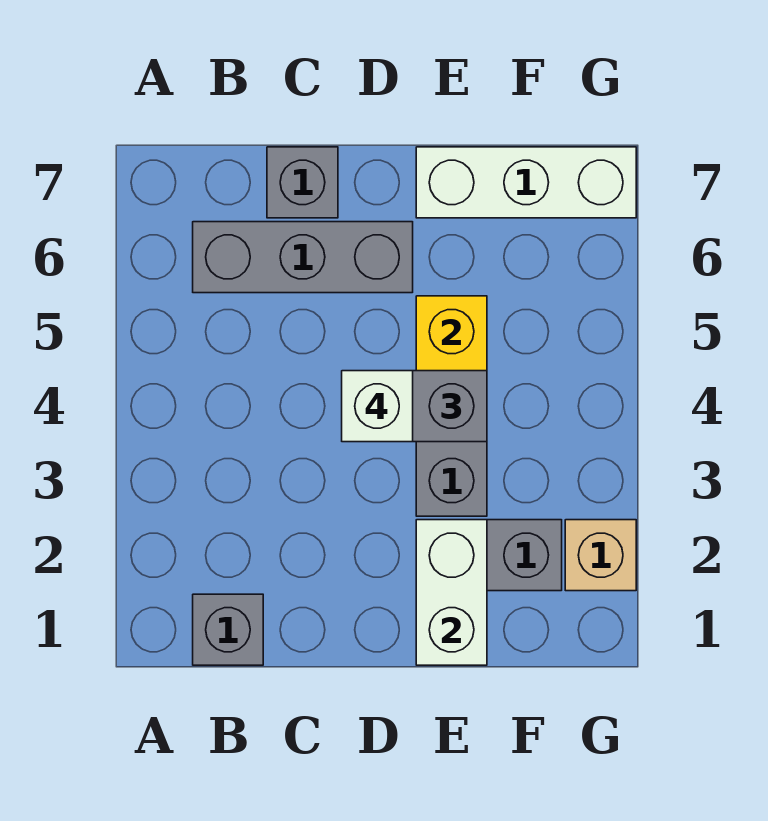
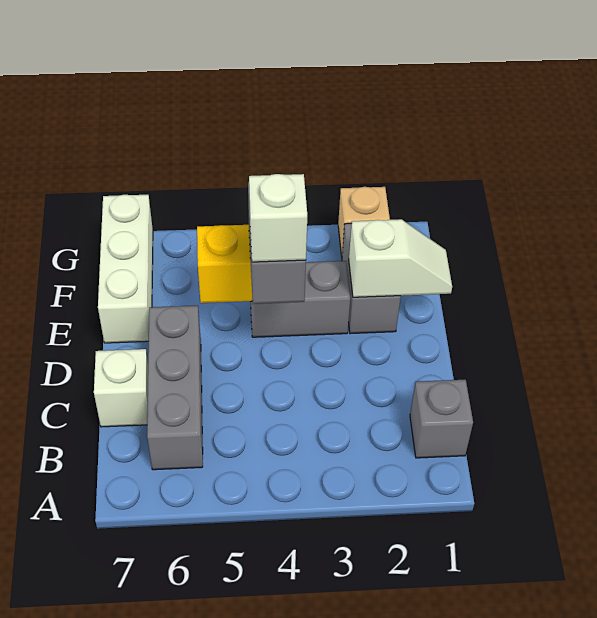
grey brick C7 level 1 -> white brick C7 level 1
white brick E1:E2 level 2 -> white slope E1:E2 level 2 top 2

